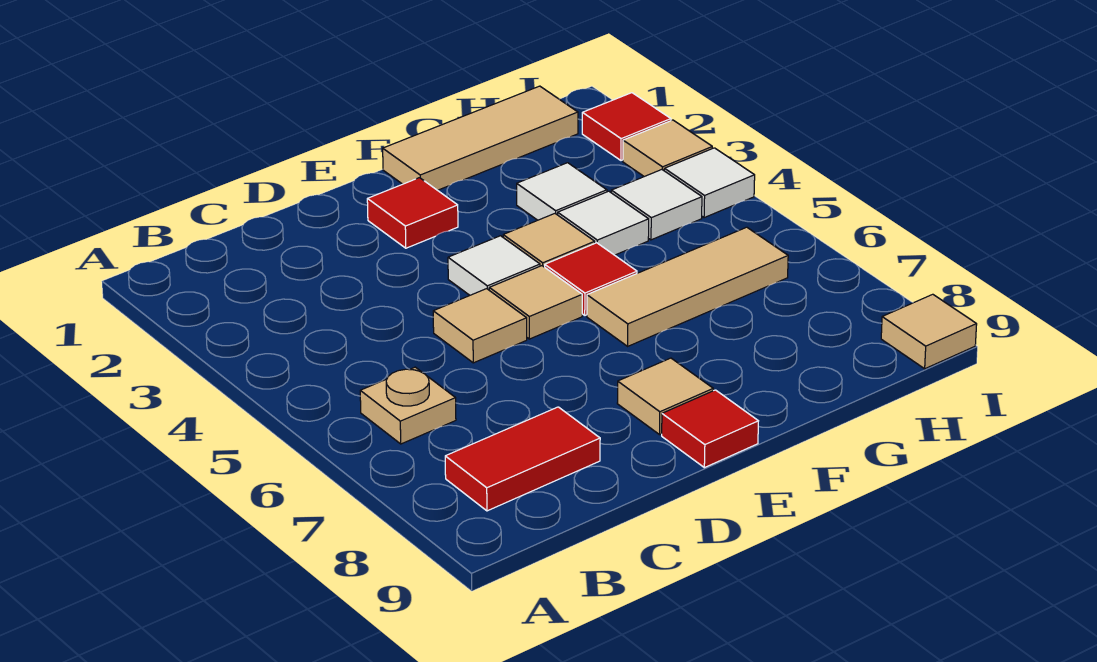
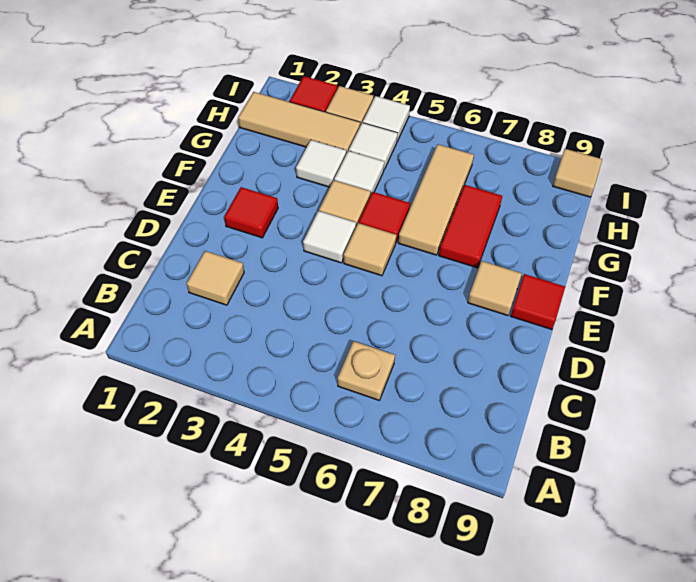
red tile B8:C8 level 1 -> red tile F7:G7 level 1
tan tile D5 level 1 -> tan tile C2 level 1
tan tile F1:H1 level 1 -> tan tile H1:H3 level 1

